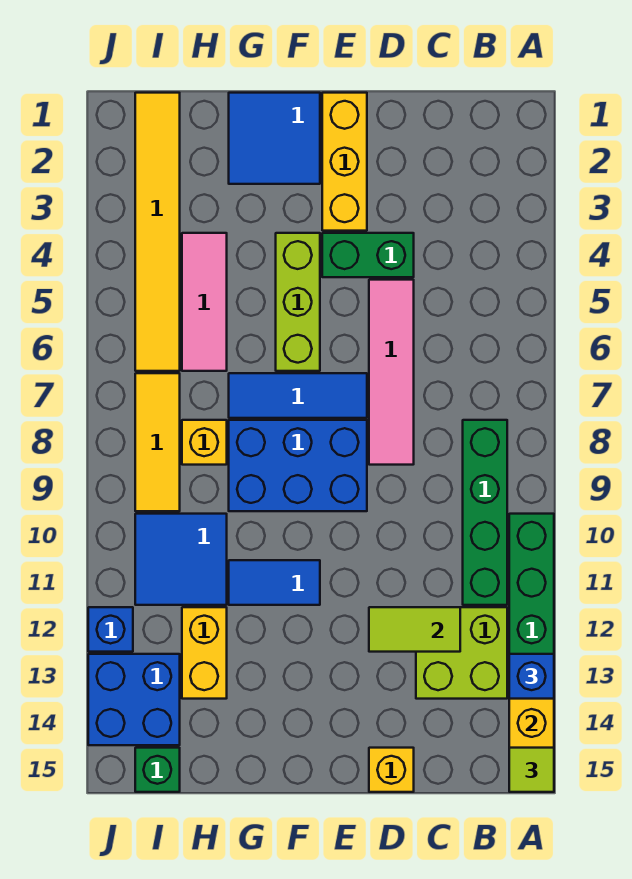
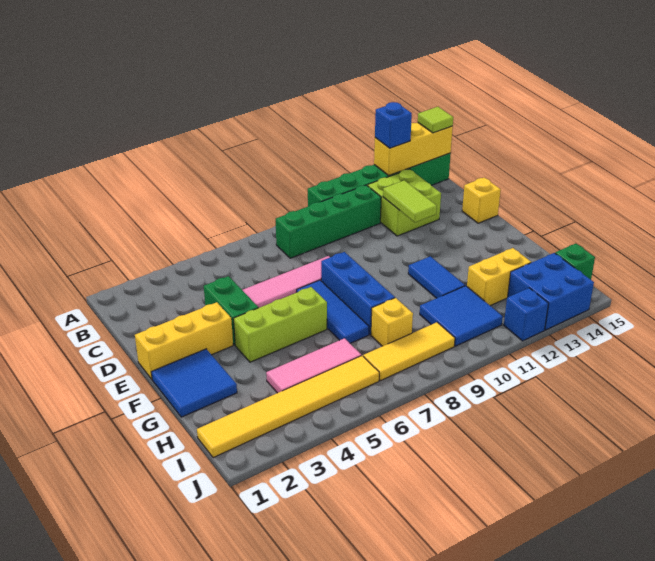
blue brick E8:G9 level 1 -> blue brick E8:G8 level 1

